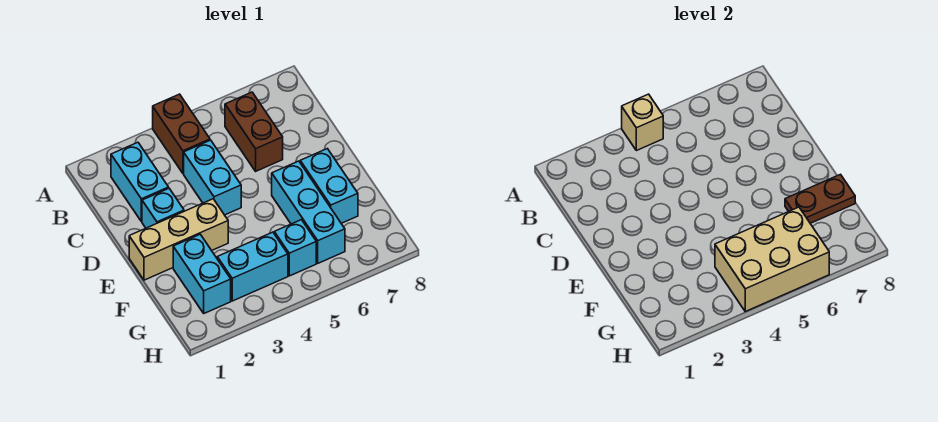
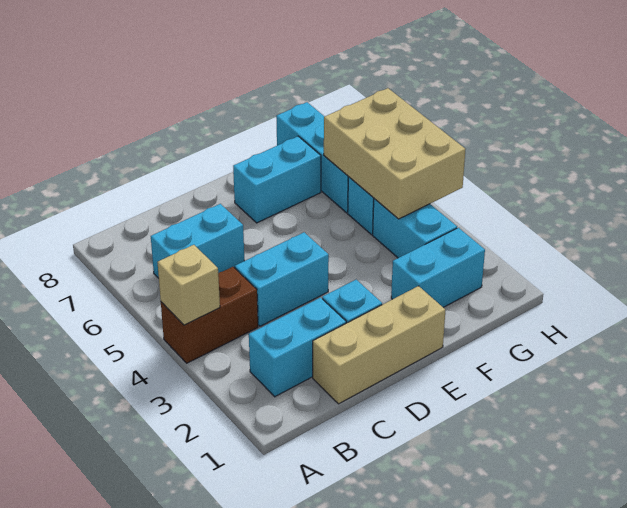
brown brick B6:C6 level 1 -> cyan brick B6:C6 level 1
tan brick E1:E3 level 1 -> tan brick C1:E1 level 1
cyan brick E6:G6 level 1 -> cyan brick G6:G8 level 1
brown plate F7:F8 level 2 -> none

